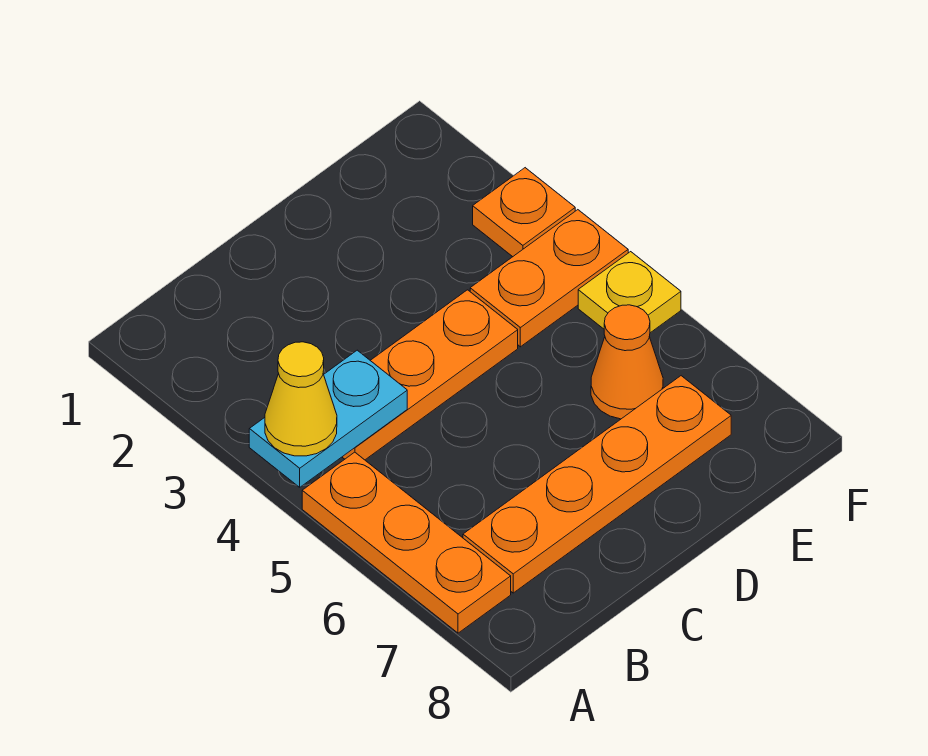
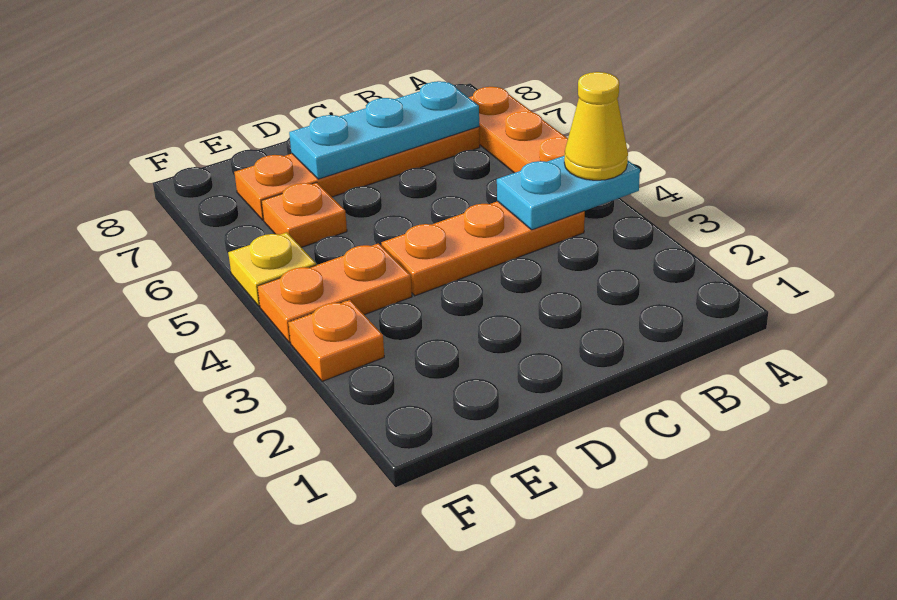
none -> cyan plate B7:D7 level 2
orange cone E6 level 1 -> orange plate E6 level 1

